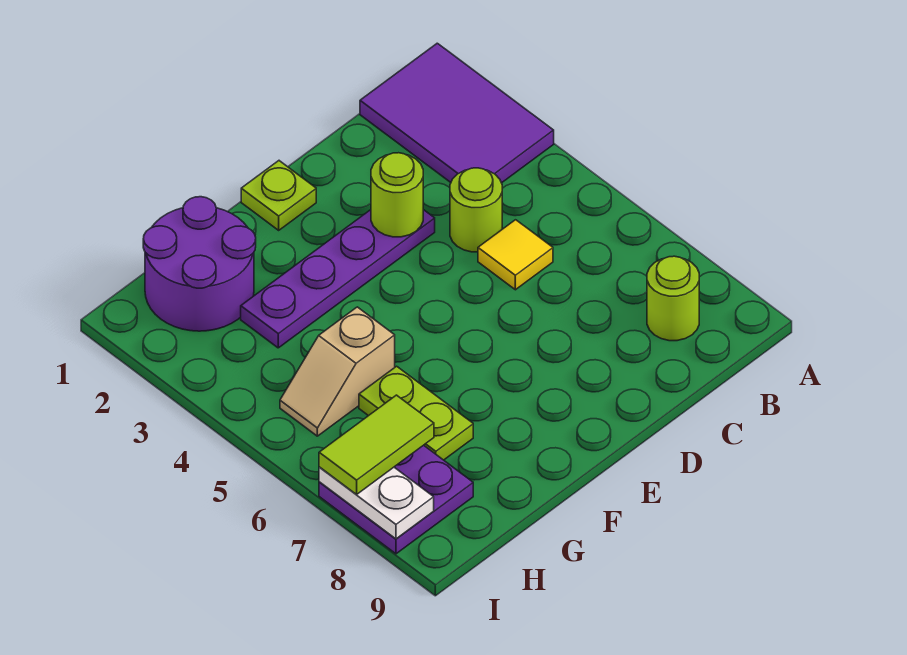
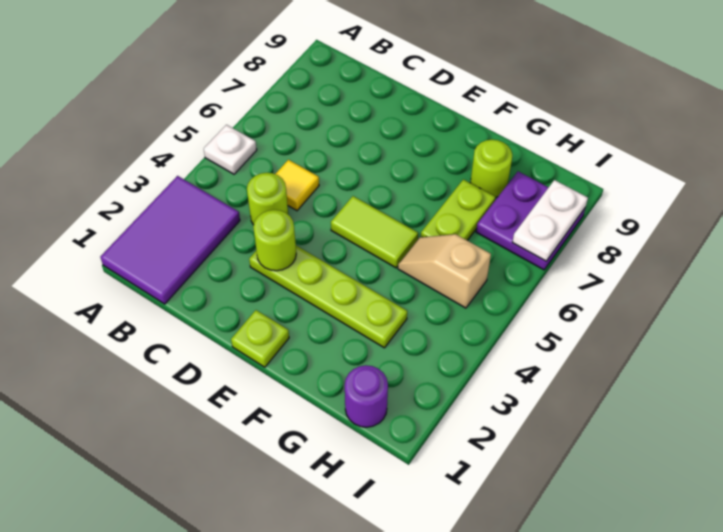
none -> white plate A5 level 1
lime round brick B8 level 1 -> lime round brick G8 level 1
purple plate D3:G3 level 1 -> lime plate D3:G3 level 1
purple round brick G1:H2 level 1 -> purple round brick H1 level 1
tan slope G5:H5 level 1 top G -> tan slope G5:H5 level 1 top H
lime tile H7:I7 level 3 -> lime tile E5:F5 level 1

